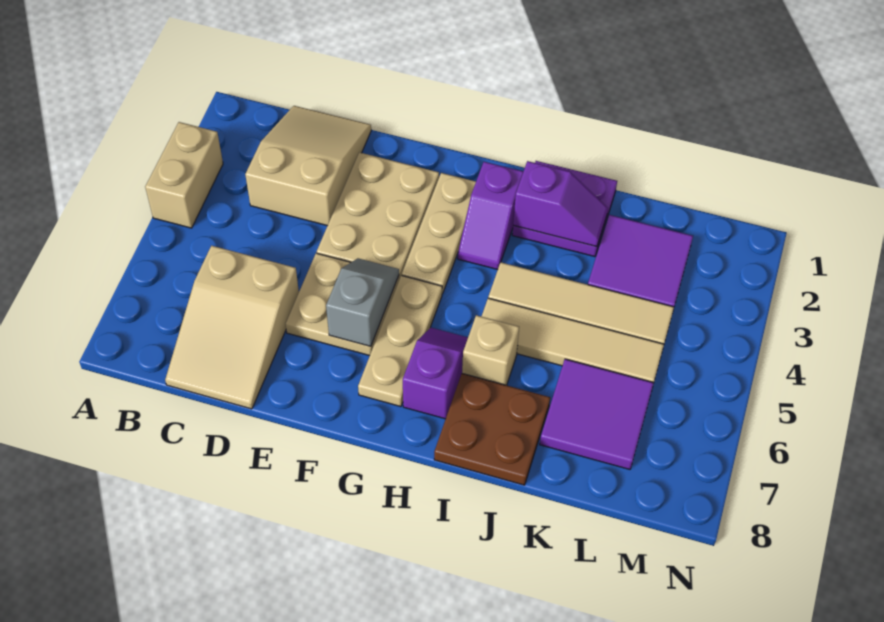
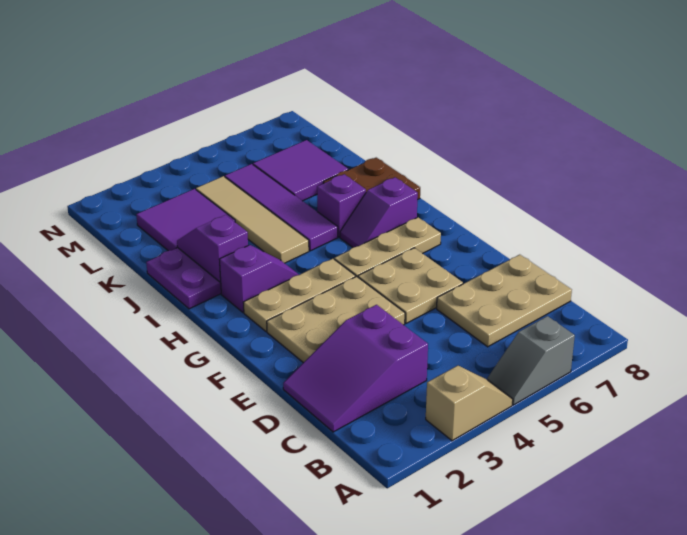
tan brick A3:A4 level 1 -> tan slope A3:A4 level 1 top 3
tan slope C1:D3 level 1 top 3 -> purple slope C1:D3 level 1 top 3
tan slope C6:D8 level 1 top 6 -> tan plate C6:D8 level 1
grey slope F5:F6 level 2 top 6 -> grey slope A5:A6 level 1 top 6
tan tile I5:L5 level 1 -> purple tile I5:L5 level 1
tan brick I6 level 1 -> purple brick I6 level 1

